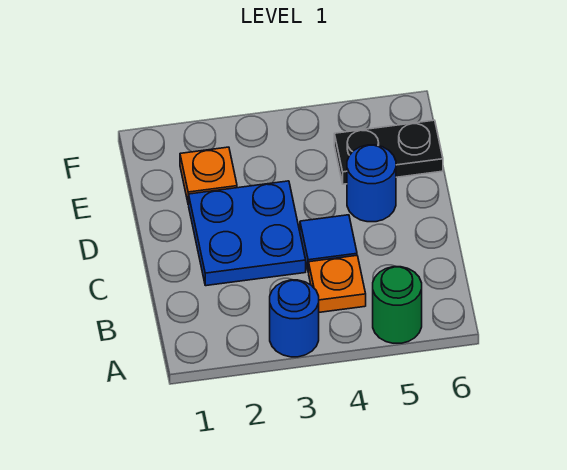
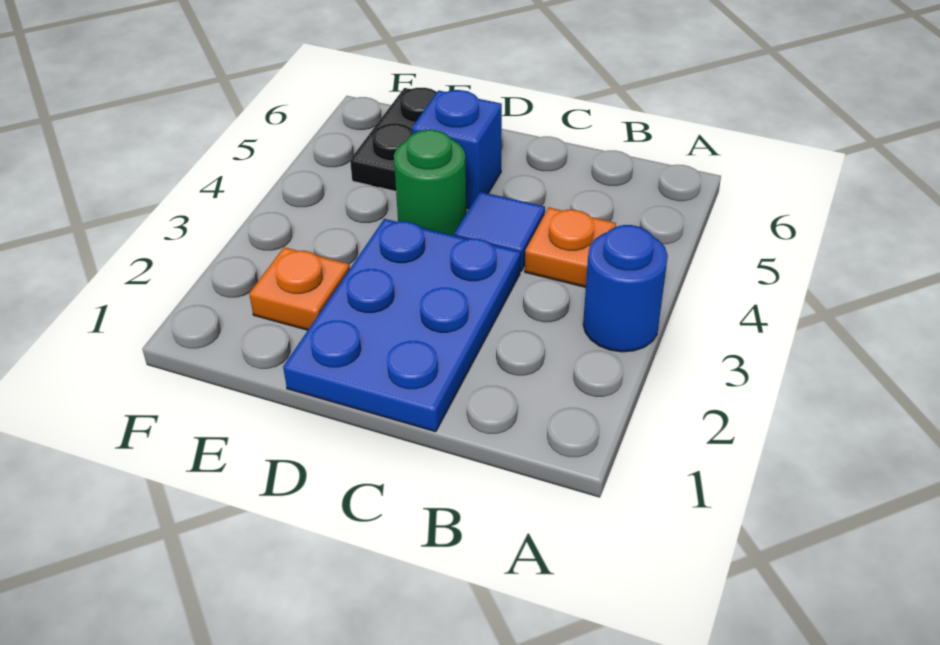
green round brick A5 level 1 -> green round brick D4 level 1
blue plate C2:D3 level 1 -> blue plate C1:D3 level 1
blue round brick D5 level 1 -> blue brick D5 level 1

